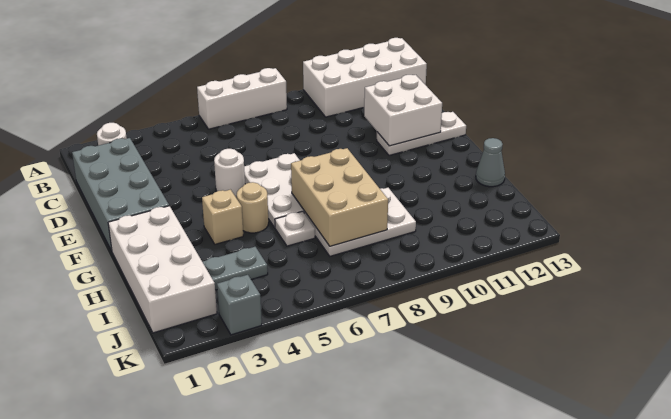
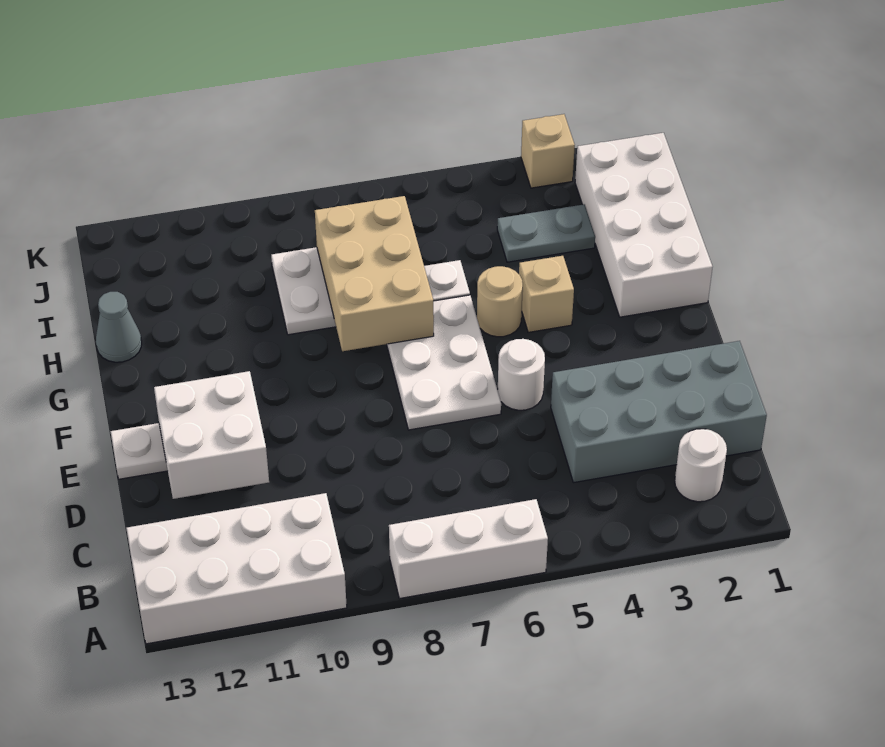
grey brick C1:F2 level 1 -> grey brick C1:D4 level 1
grey brick K3 level 1 -> tan brick K3 level 1

